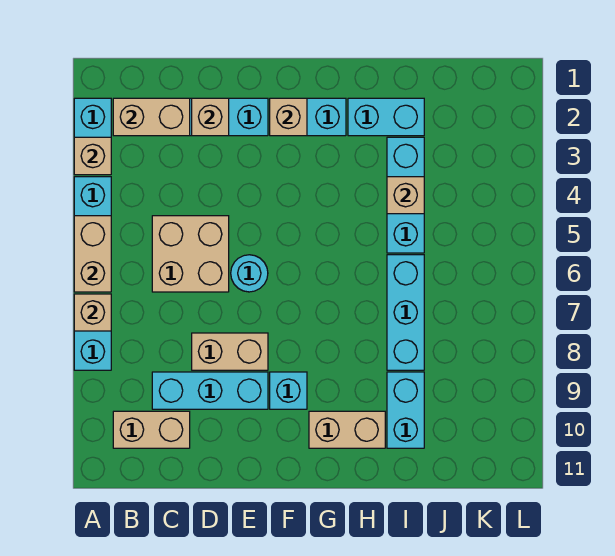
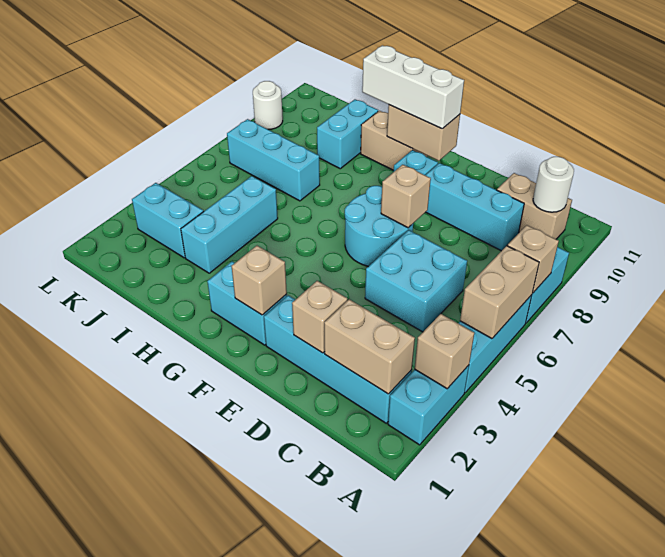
none -> white round brick B10 level 2
tan brick C5:D6 level 1 -> cyan brick C5:D6 level 1
tan brick D8:E8 level 1 -> tan brick F10:G10 level 2
cyan round brick E6 level 1 -> cyan round brick E6:F7 level 1
none -> white brick F10:H10 level 3
cyan brick H2:I2 level 1 -> cyan brick J3:K3 level 1
tan brick I4 level 2 -> tan brick E7 level 2
cyan brick I6:I8 level 1 -> cyan brick I7:K7 level 1
none -> white round brick L9 level 1

